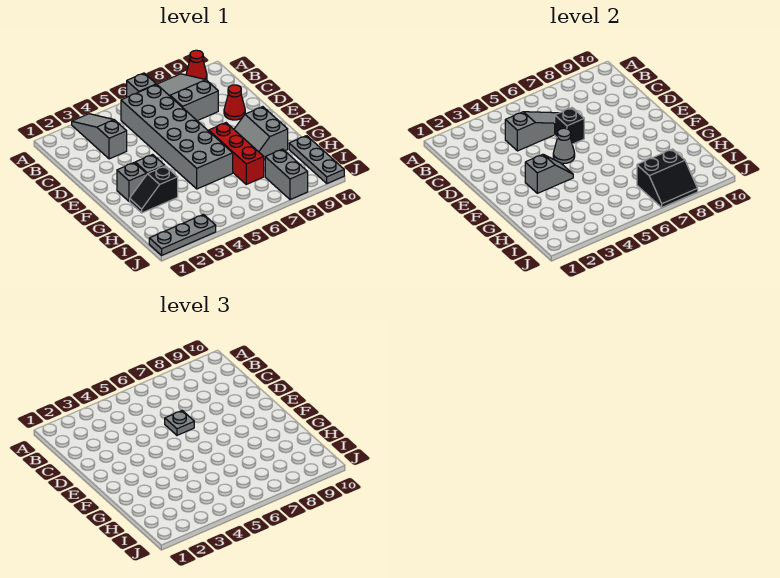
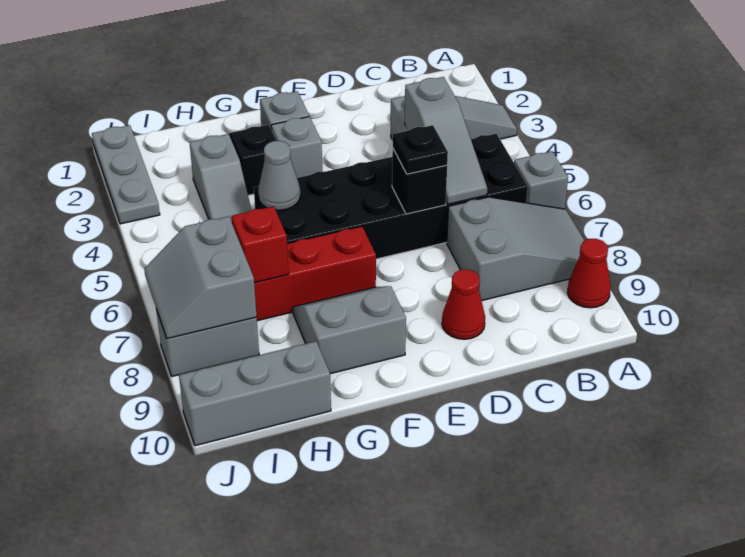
grey brick B5:G6 level 1 -> black brick B5:G6 level 1
grey plate D6 level 3 -> black plate D6 level 3
grey cone E5 level 2 -> grey cone G5 level 2
grey slope F3:F4 level 2 top 3 -> grey slope H3:H4 level 1 top 3
none -> red brick H7 level 2
grey plate H10:J10 level 1 -> grey brick H10:J10 level 1
black slope I7:J8 level 2 top I -> grey slope I7:J8 level 2 top I

